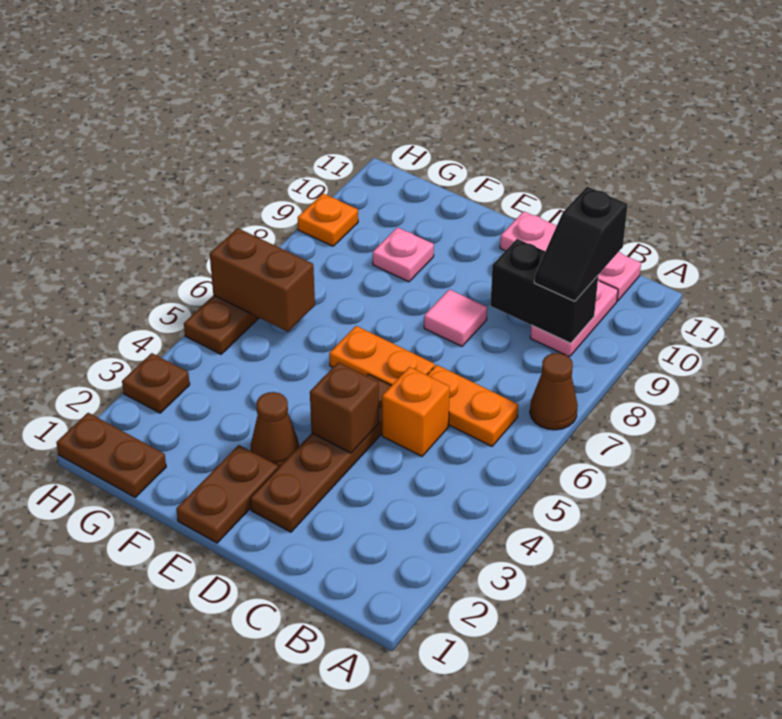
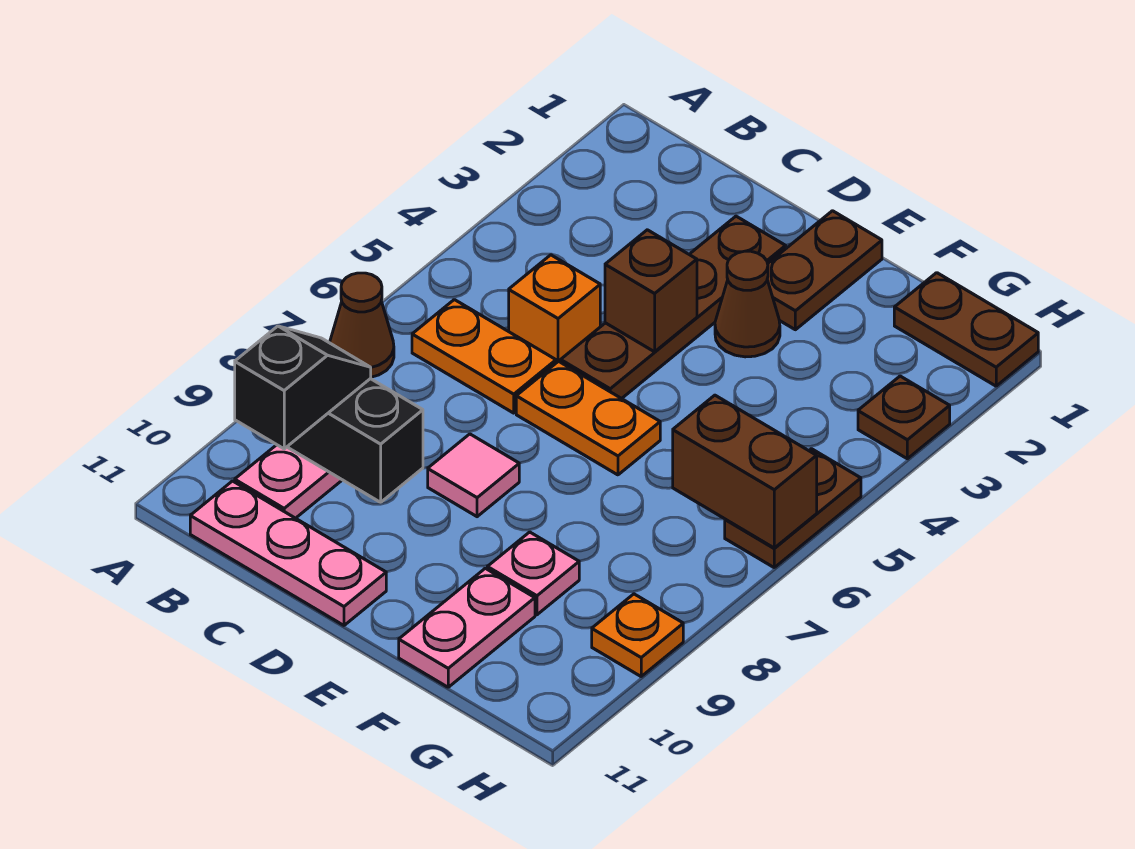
none -> pink plate F10:F11 level 1

